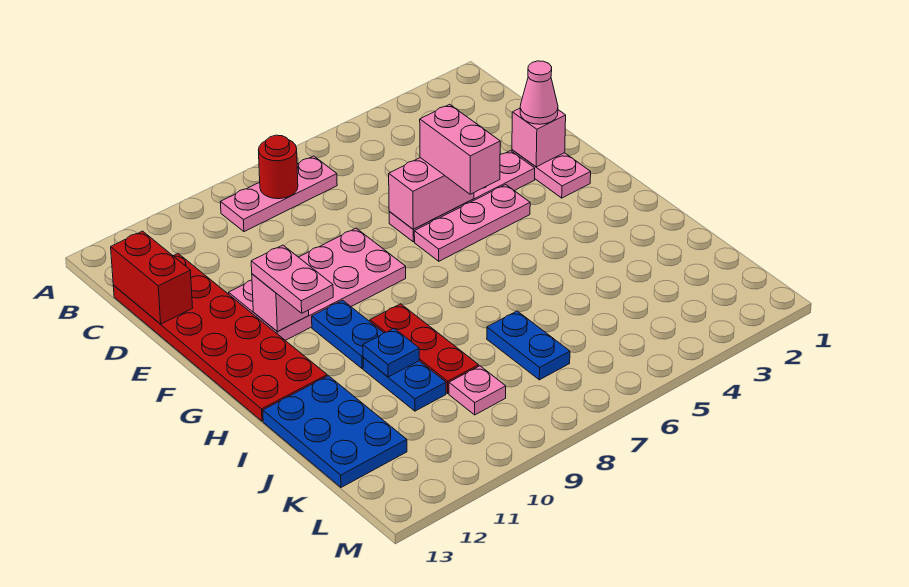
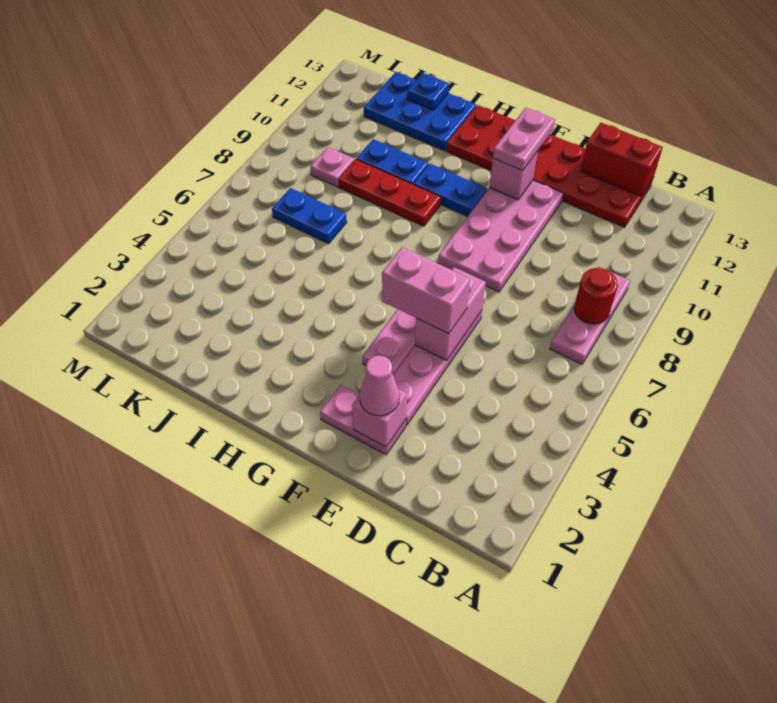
pink plate F11:G11 level 3 -> pink plate F11:F12 level 3
blue plate I10 level 2 -> blue plate J13 level 2

